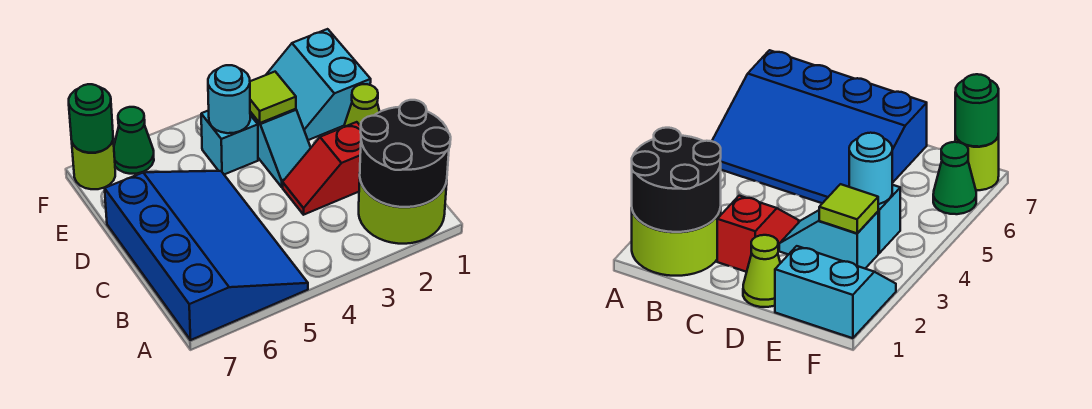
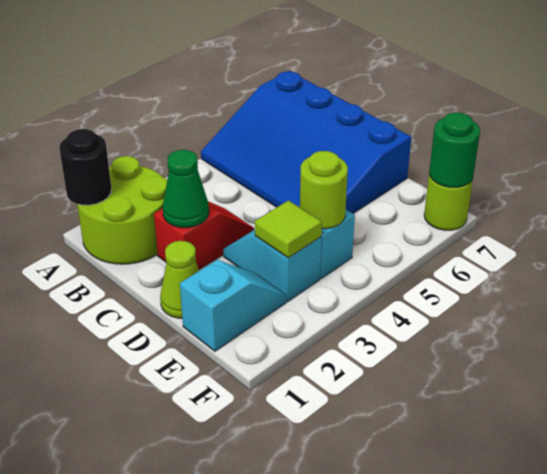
black round brick A1:B2 level 2 -> black round brick A1 level 2
cyan slope E1:F2 level 1 top 1 -> cyan slope E1:E2 level 1 top 1
cyan round brick E4 level 2 -> lime round brick E4 level 2
green cone F6 level 1 -> green cone C2 level 2

